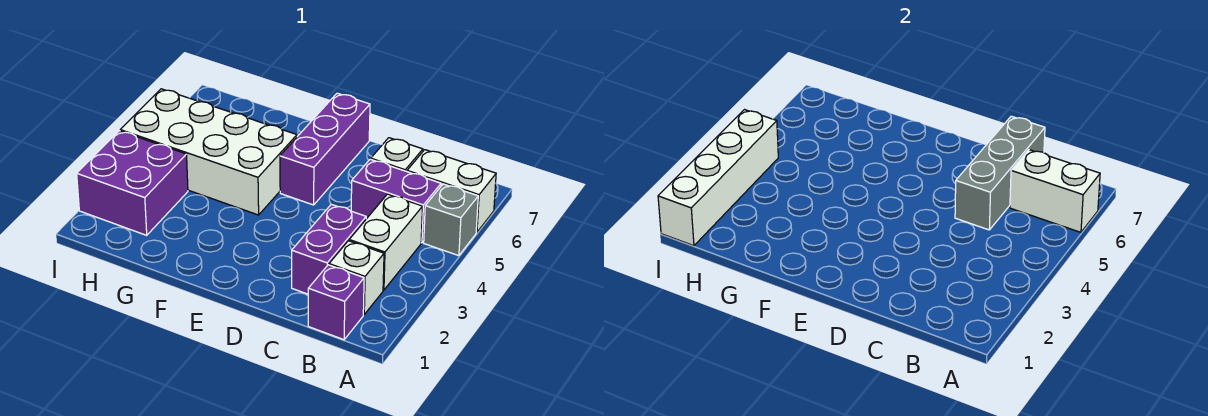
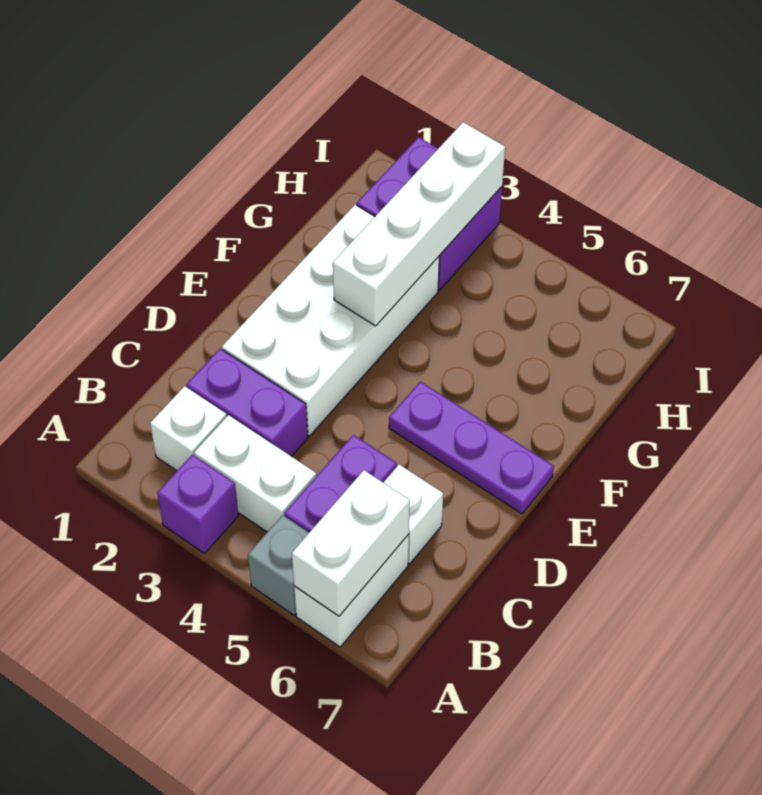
purple brick B1 level 1 -> purple brick A3 level 1
grey brick C5:C7 level 2 -> none
purple brick E5:E7 level 1 -> purple plate E5:E7 level 1
white brick F4:I5 level 1 -> white brick D2:G3 level 1
white brick I1:I4 level 2 -> white brick F3:I3 level 2

